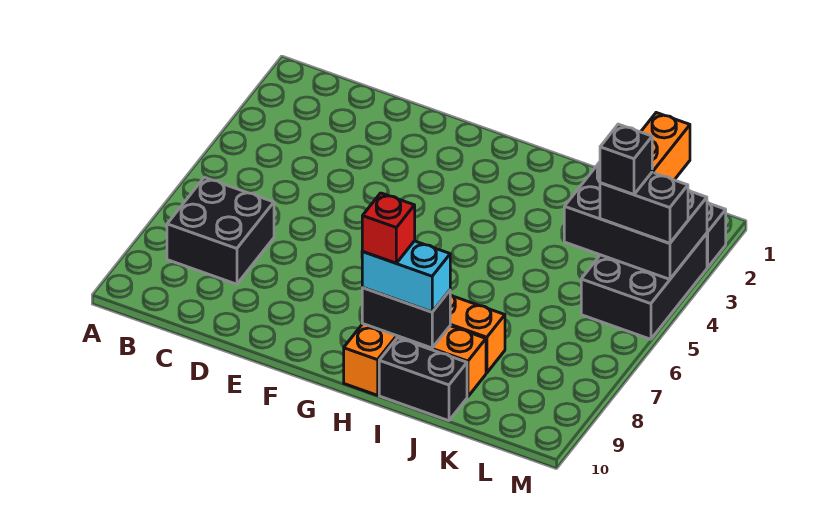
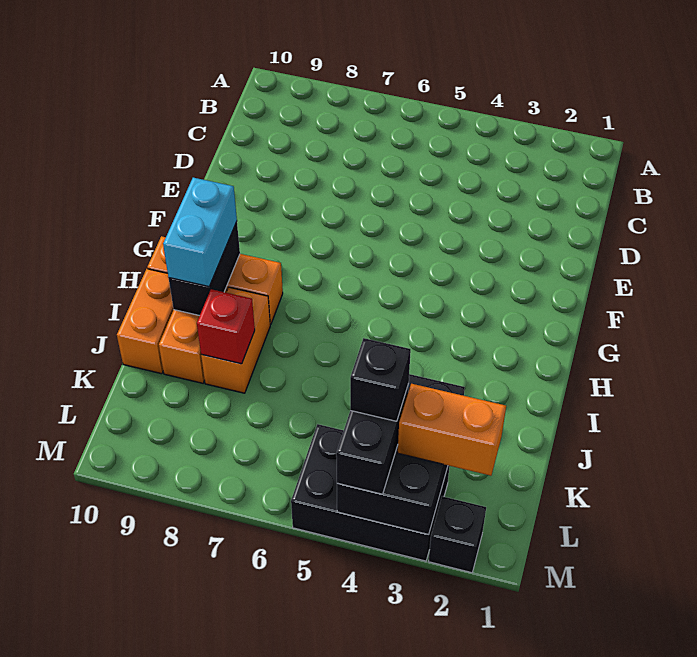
black brick B7:C8 level 1 -> none
red brick H9 level 4 -> red brick J8 level 2
black brick I10:J10 level 1 -> orange brick I10:J10 level 1

